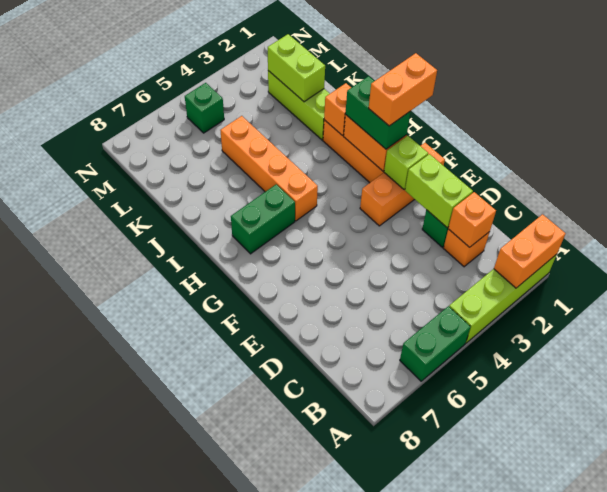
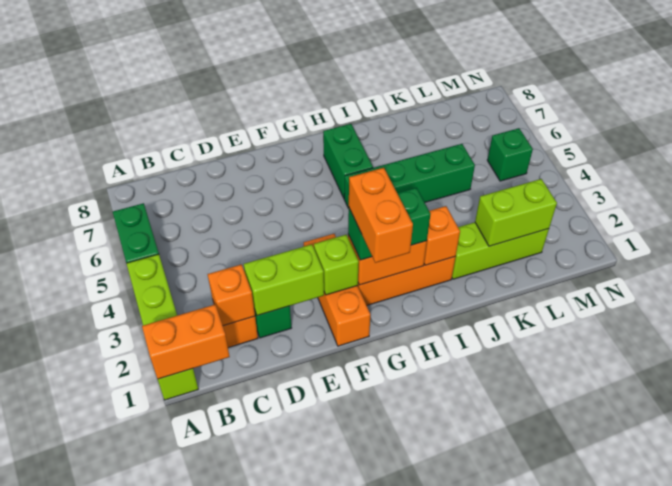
orange brick A1:A2 level 2 -> orange brick A1:B1 level 2
orange brick H5:K5 level 1 -> green brick H5:K5 level 1

